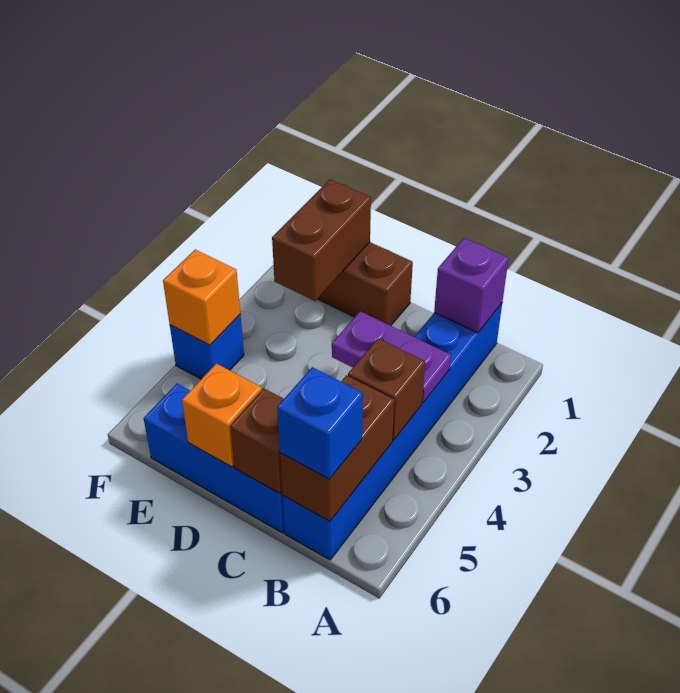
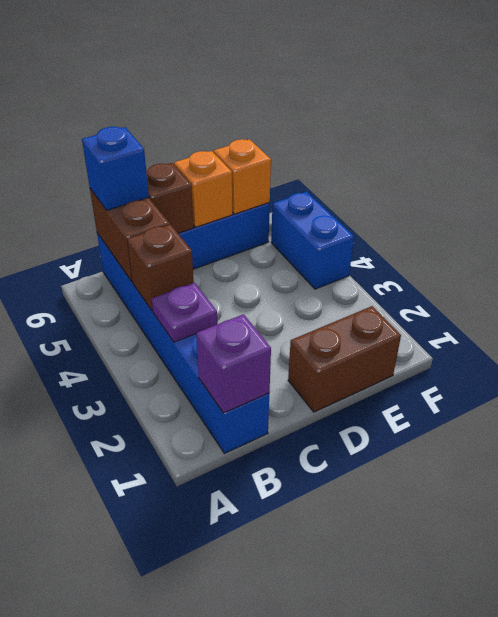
purple plate B3:C3 level 2 -> purple plate B3 level 2
brown brick E1:E2 level 2 -> none
blue brick F4 level 1 -> blue brick F4:F5 level 1
orange brick F4 level 2 -> orange brick E6 level 2

